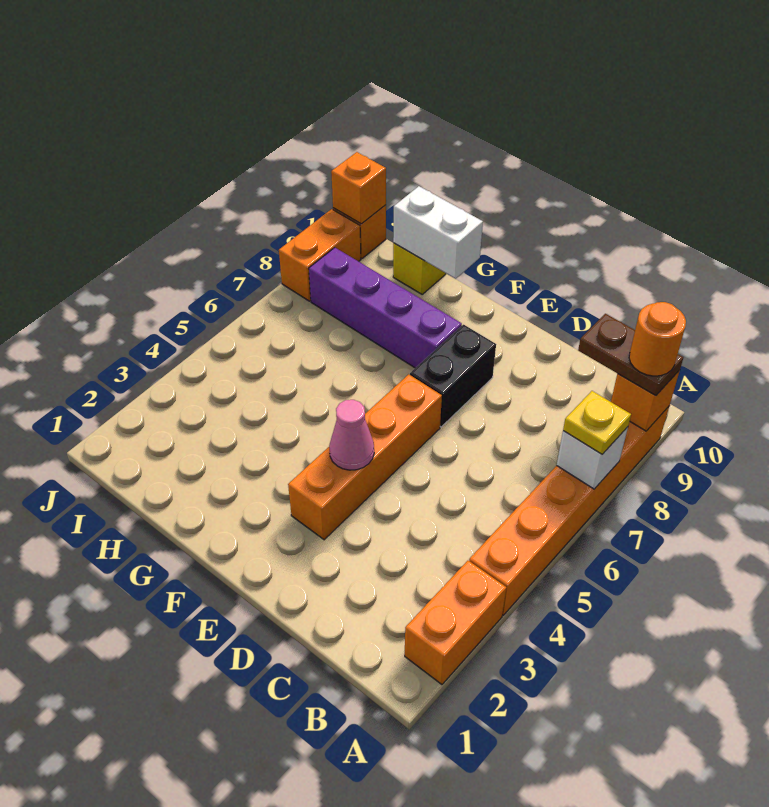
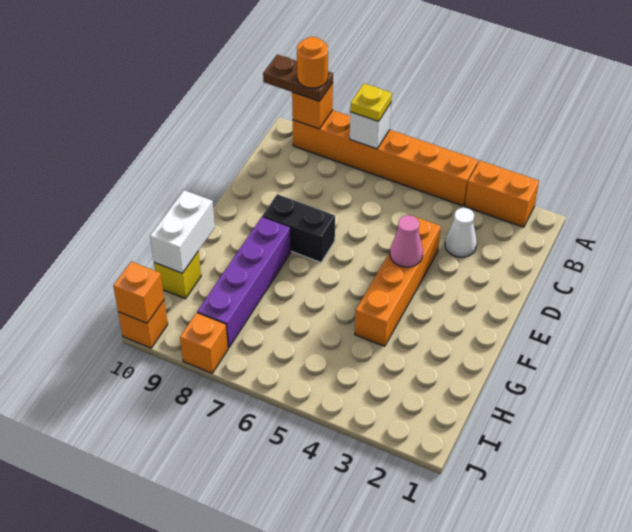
brown plate A9:B9 level 3 -> brown plate A9:A10 level 3
none -> white cone C3 level 1
orange brick E3:E6 level 1 -> orange brick D4:G4 level 1
orange brick J8:J9 level 1 -> orange brick J8 level 1

